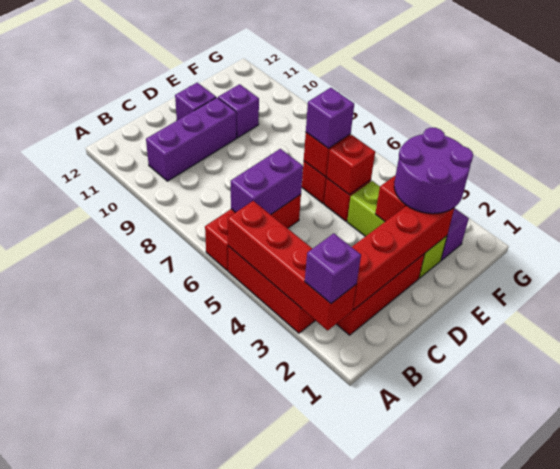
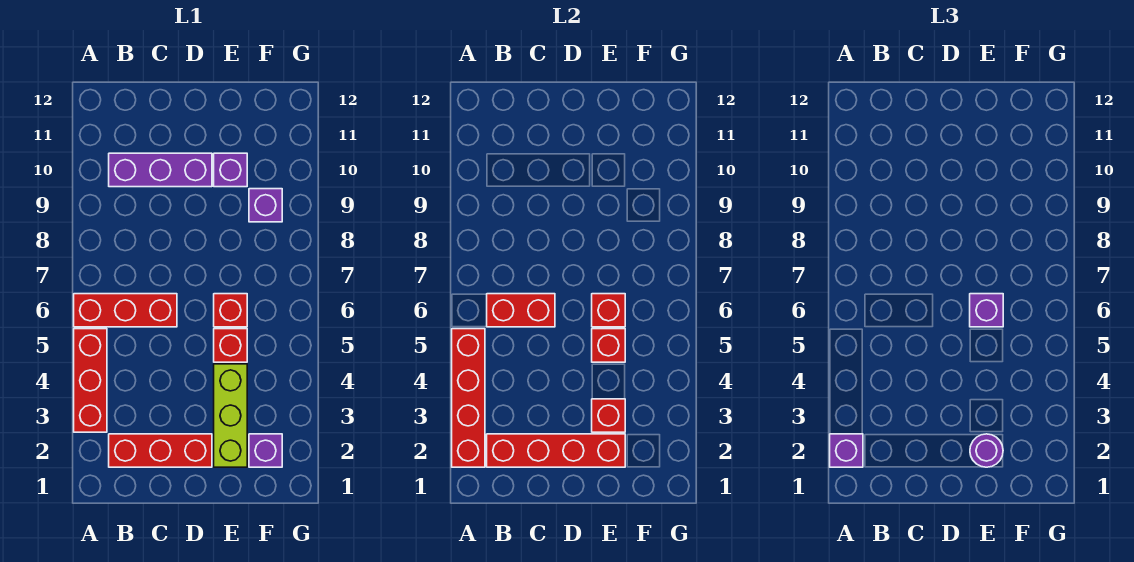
purple brick B6:C6 level 2 -> red brick B6:C6 level 2
purple brick D11 level 1 -> purple brick F9 level 1
purple round brick E2:F3 level 3 -> purple round brick E2 level 3

